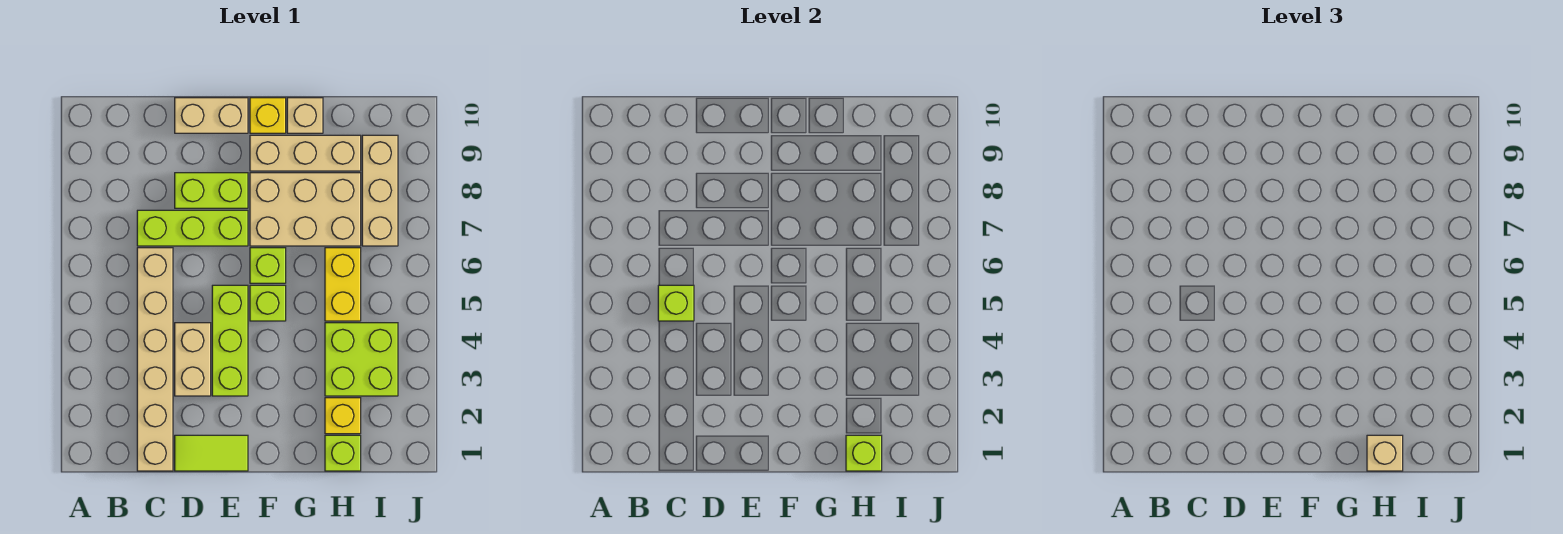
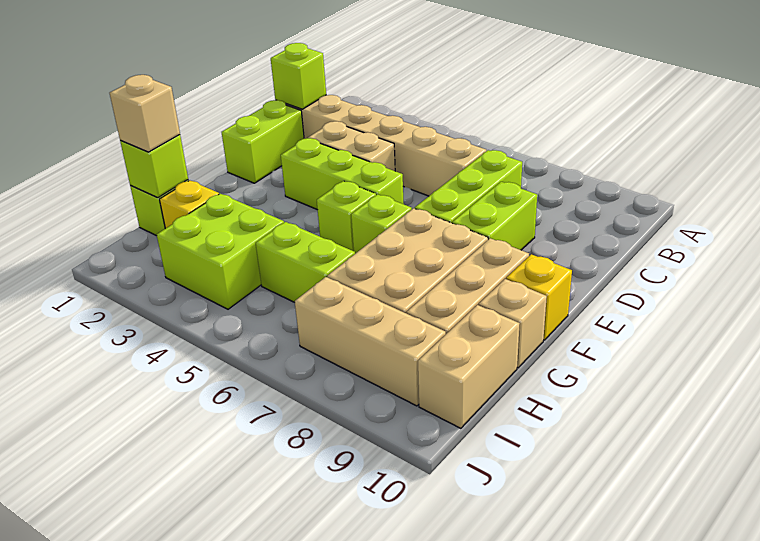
lime brick C5 level 2 -> lime brick C1 level 2
lime tile D1:E1 level 1 -> lime brick D1:E1 level 1
tan brick D10:E10 level 1 -> tan brick H10:I10 level 1
yellow brick H5:H6 level 1 -> lime brick H5:H6 level 1

